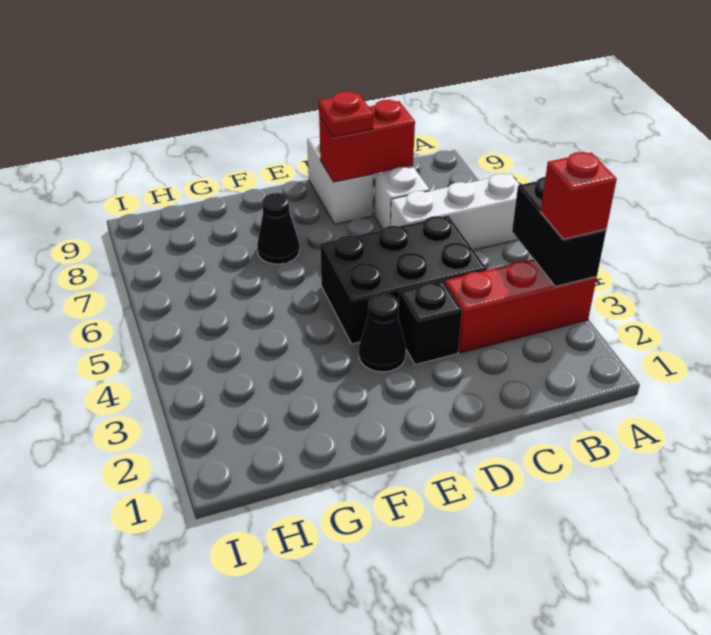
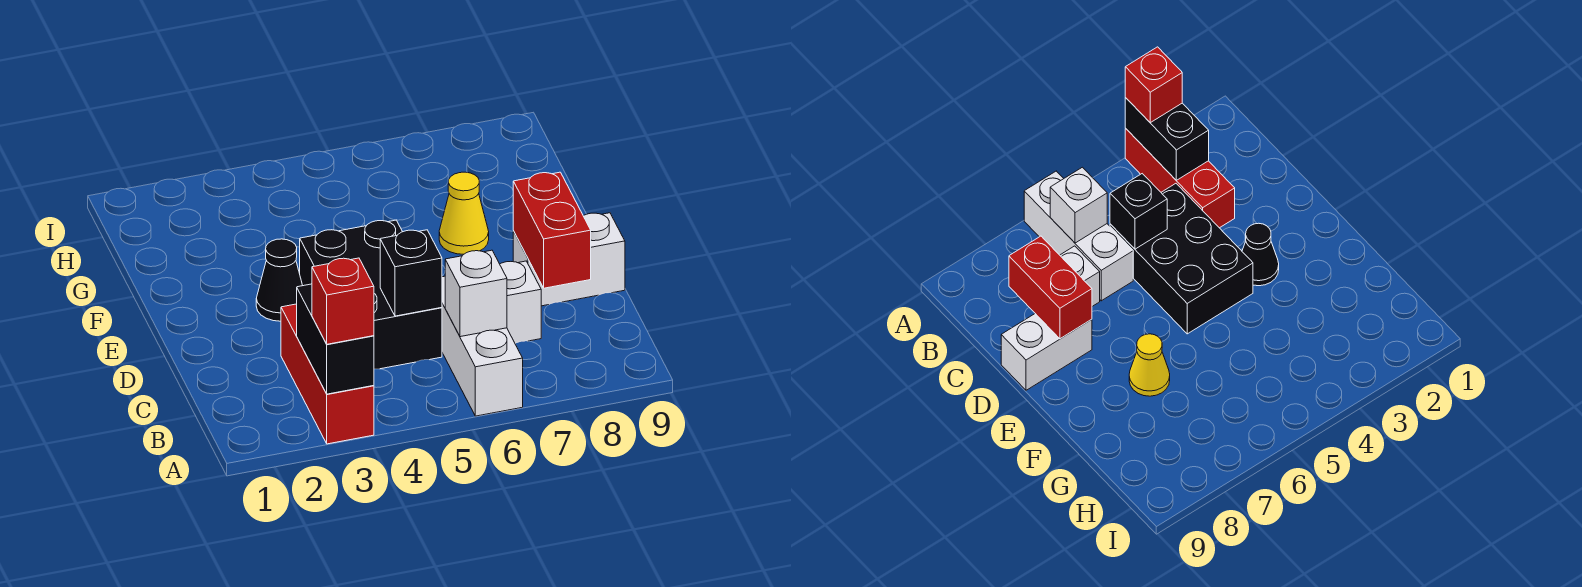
black brick A3:A4 level 2 -> black brick A3:B3 level 2
none -> white brick B6 level 2
black brick D3 level 1 -> black brick C5 level 2
red plate D8 level 3 -> none
black cone F7 level 1 -> yellow cone F7 level 1

